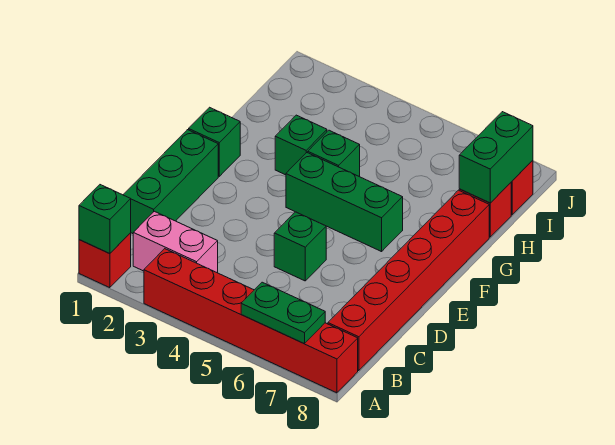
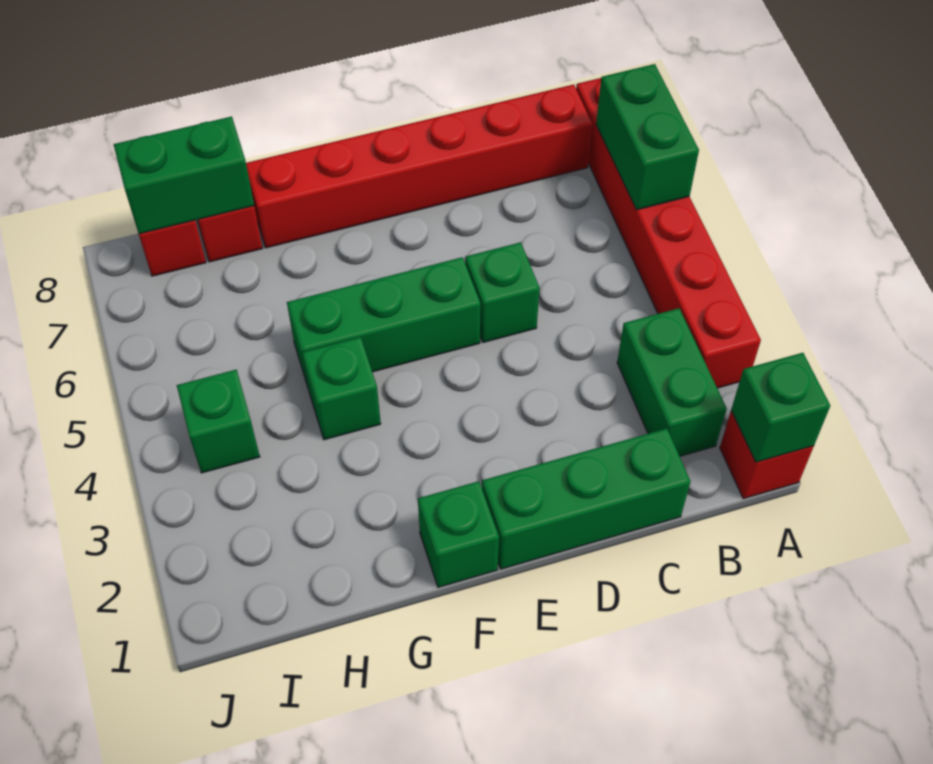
green plate A6:A7 level 2 -> green brick A6:A7 level 2
pink brick B2:B3 level 1 -> green brick B2:B3 level 1
green brick F4:F6 level 1 -> green brick E5:G5 level 1
green brick G3 level 1 -> green brick I4 level 1

